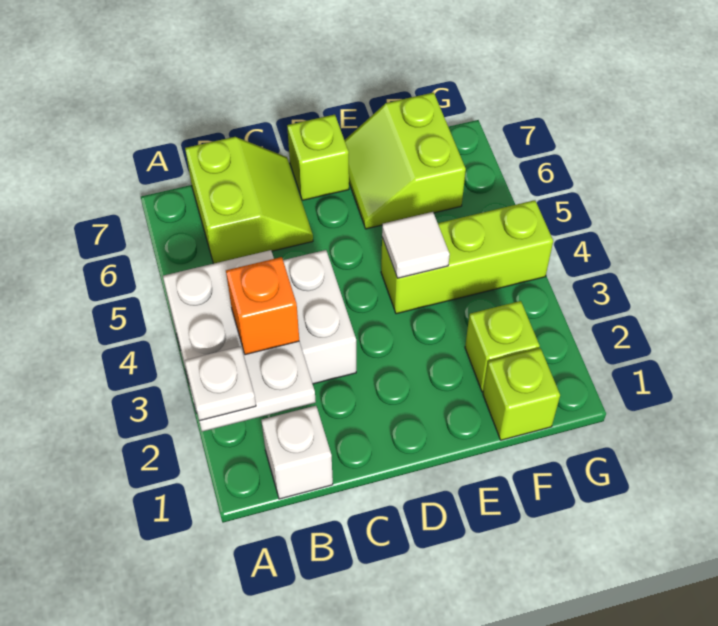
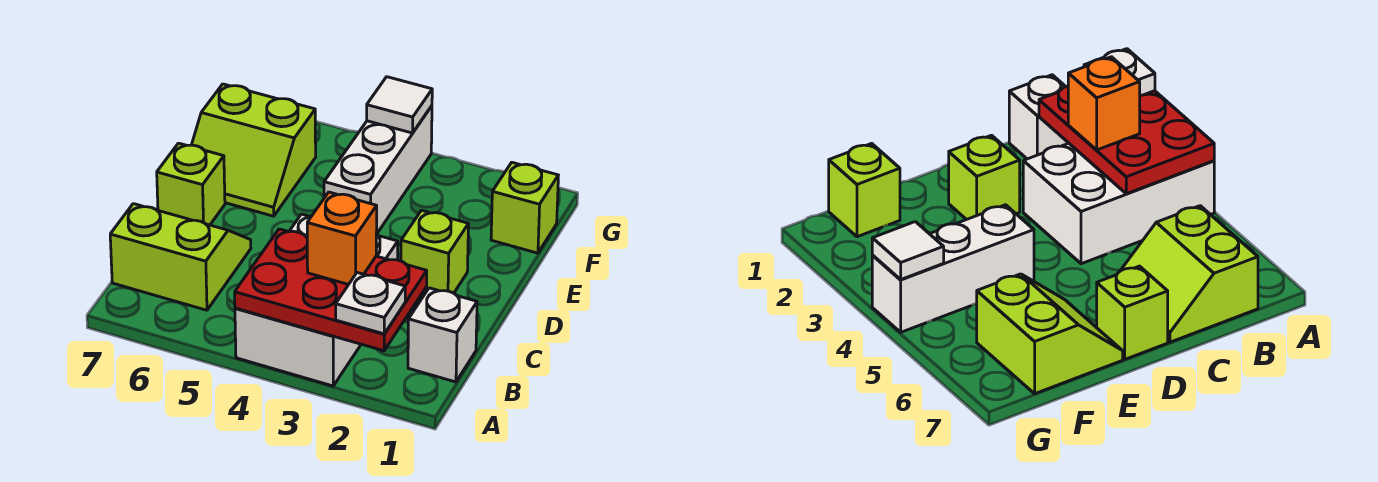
white plate A2:B4 level 2 -> red plate A2:B4 level 2
lime brick E4:G4 level 1 -> white brick E4:G4 level 1
white tile E4 level 2 -> white tile G4 level 2
lime brick F2 level 1 -> lime brick D2 level 1

